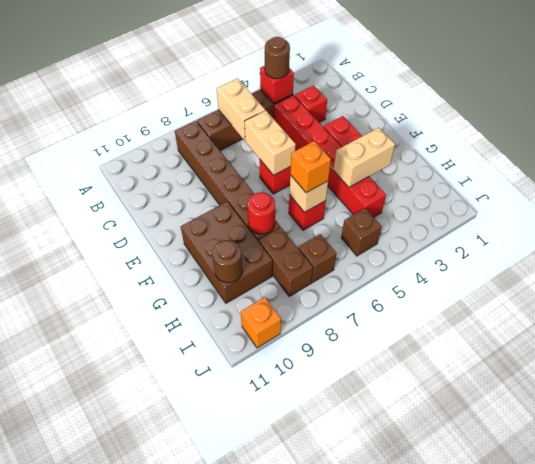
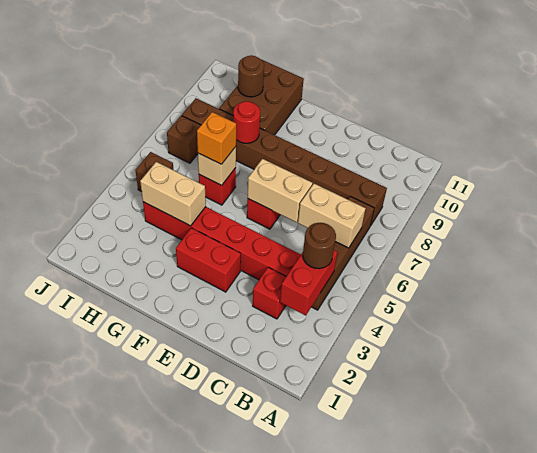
red brick B4 level 2 -> red brick B3:B4 level 2
brown brick F9:H10 level 1 -> brown brick G9:H11 level 1
tan brick G3:G4 level 2 -> tan brick G4:H4 level 2
orange brick J10 level 1 -> none

